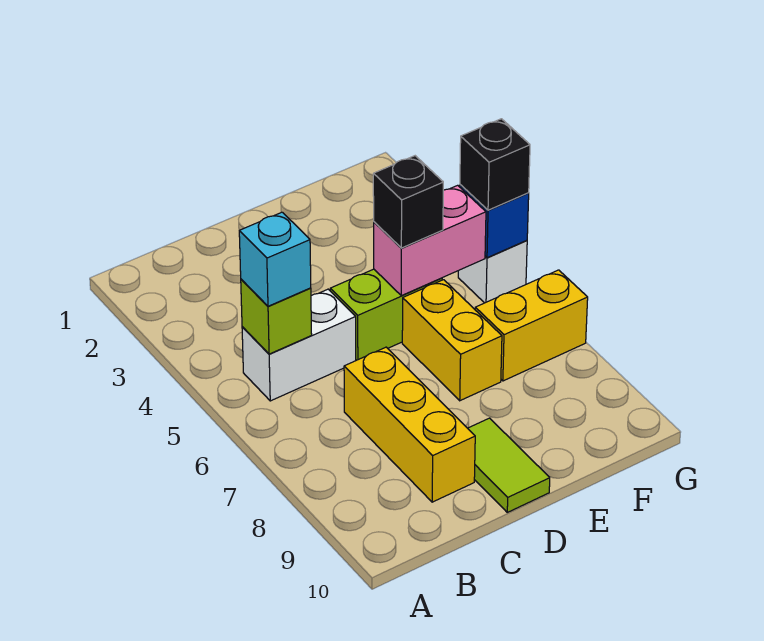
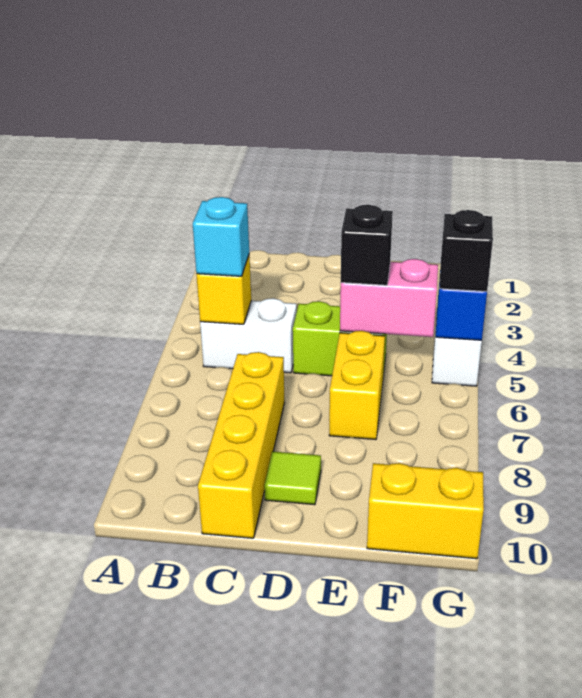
lime brick B5 level 2 -> yellow brick B5 level 2
yellow brick C7:C9 level 1 -> yellow brick C7:C10 level 1
lime tile D9:D10 level 1 -> lime tile D9 level 1
yellow brick F7:G7 level 1 -> yellow brick F10:G10 level 1

